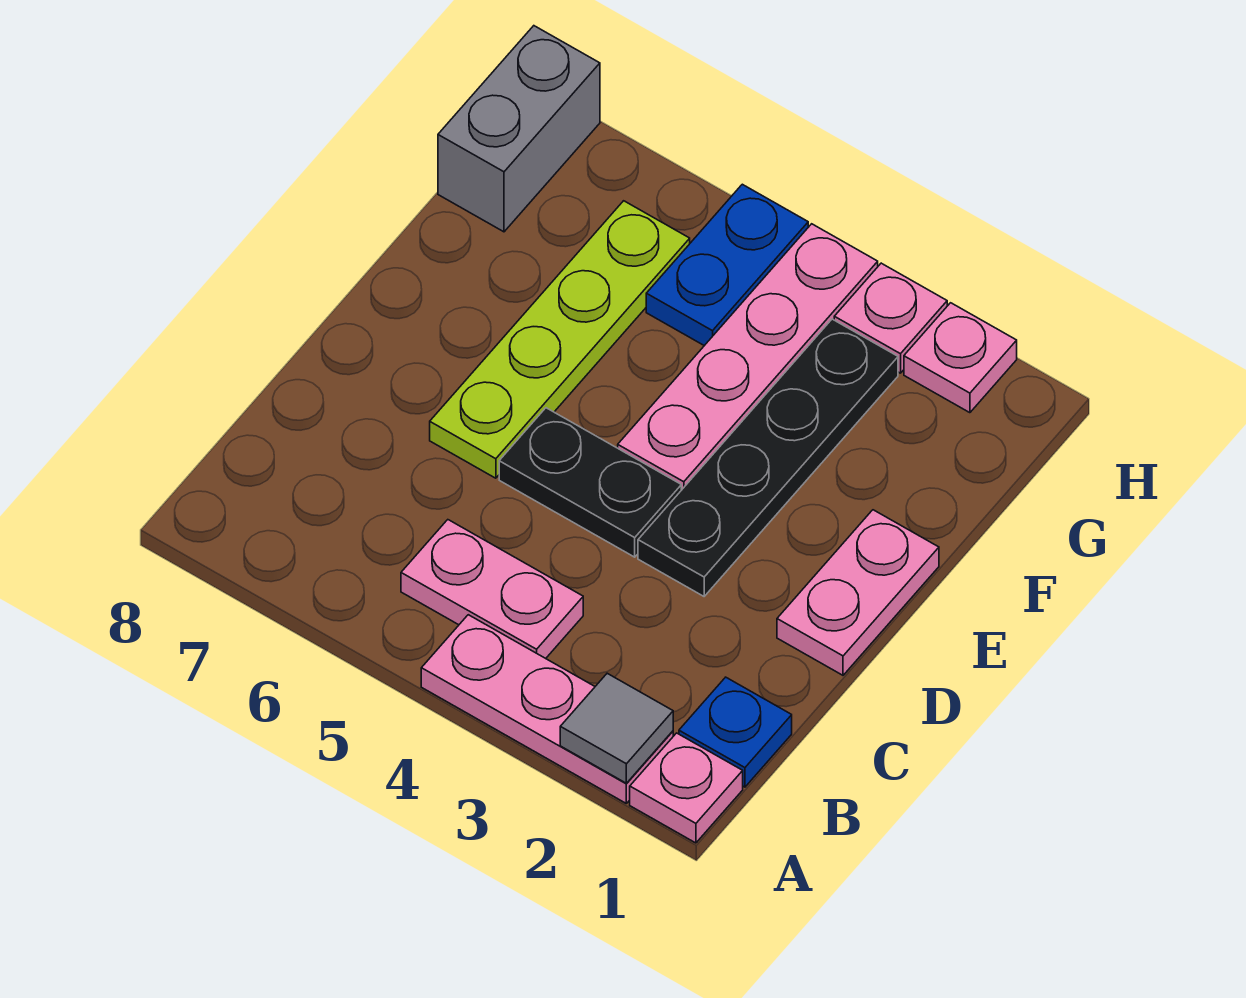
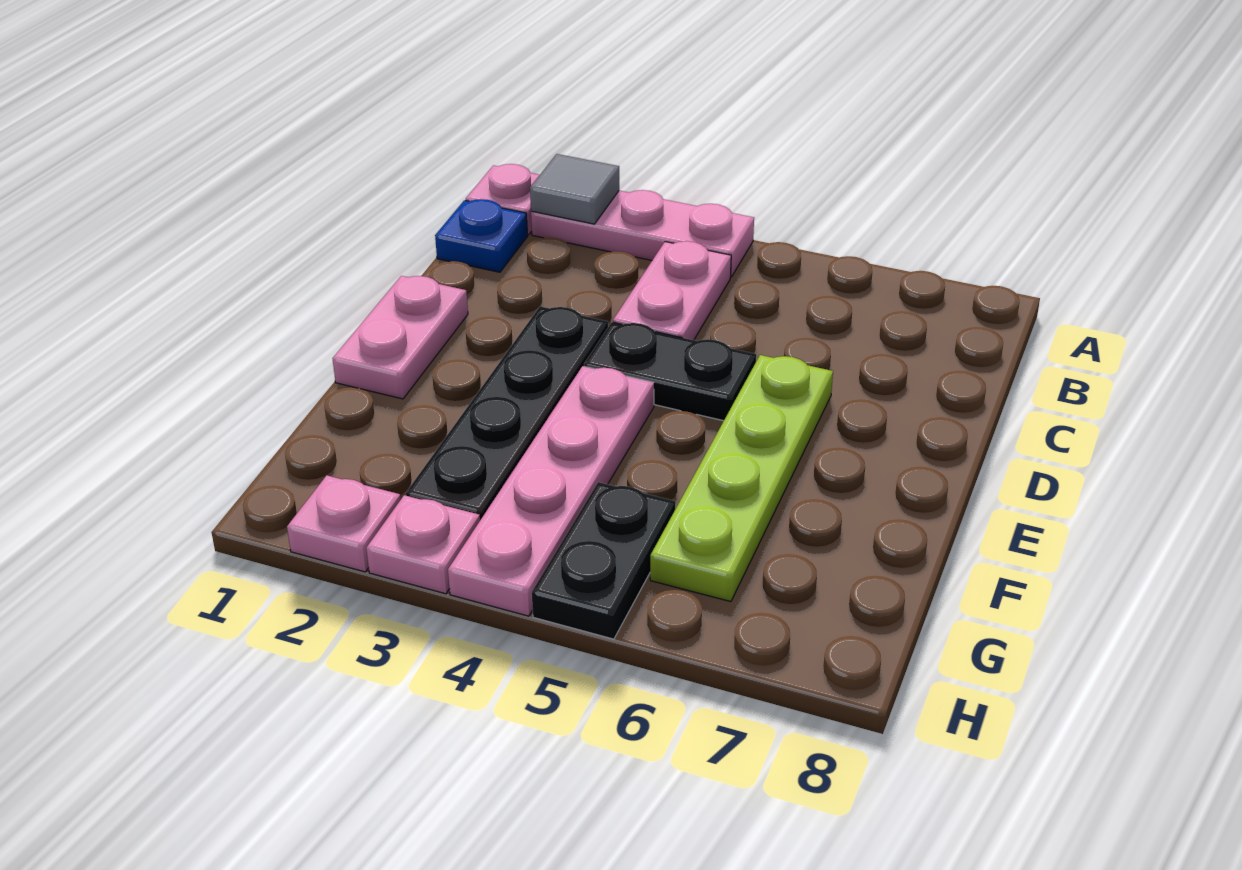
pink plate B4:B5 level 1 -> pink plate B4:C4 level 1
blue plate G5:H5 level 1 -> black plate G5:H5 level 1
grey brick G8:H8 level 1 -> none

